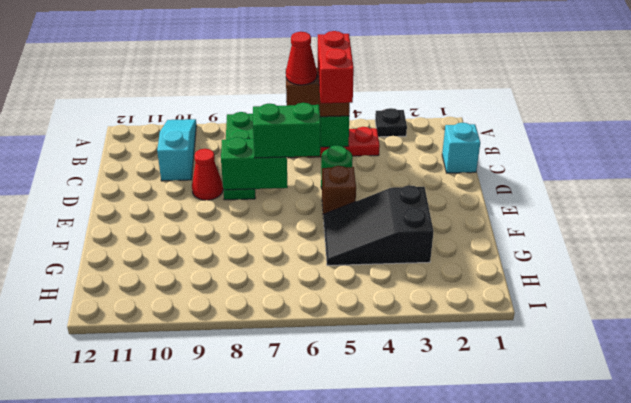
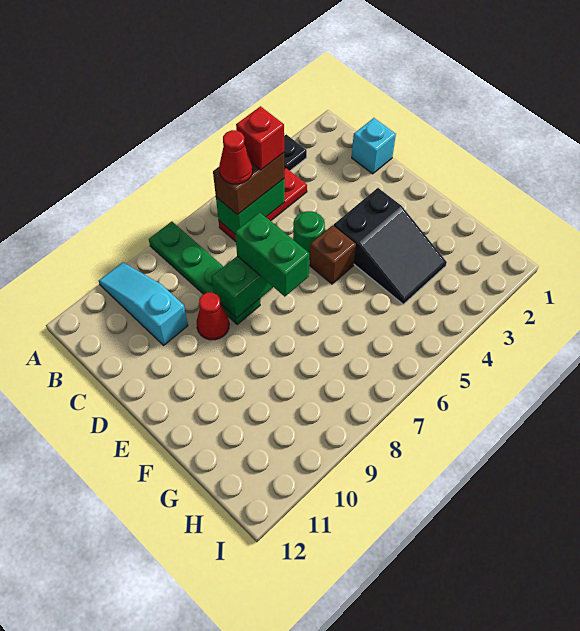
red brick B5:C5 level 4 -> red brick B5 level 4
green brick D6:D7 level 3 -> green brick D7:E7 level 3
black slope F3:G5 level 1 top 3 -> black slope E3:G4 level 1 top E

